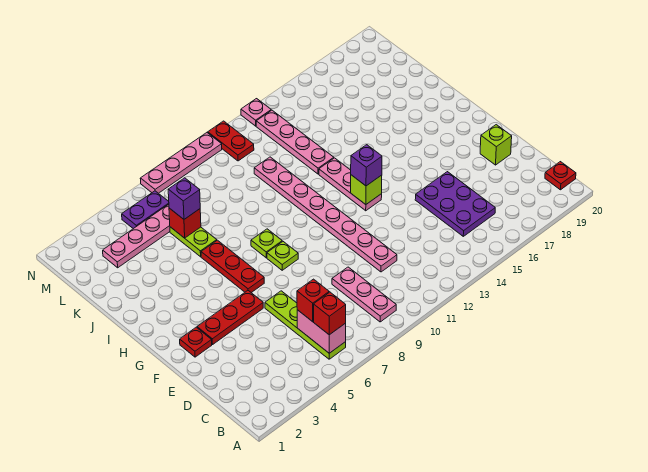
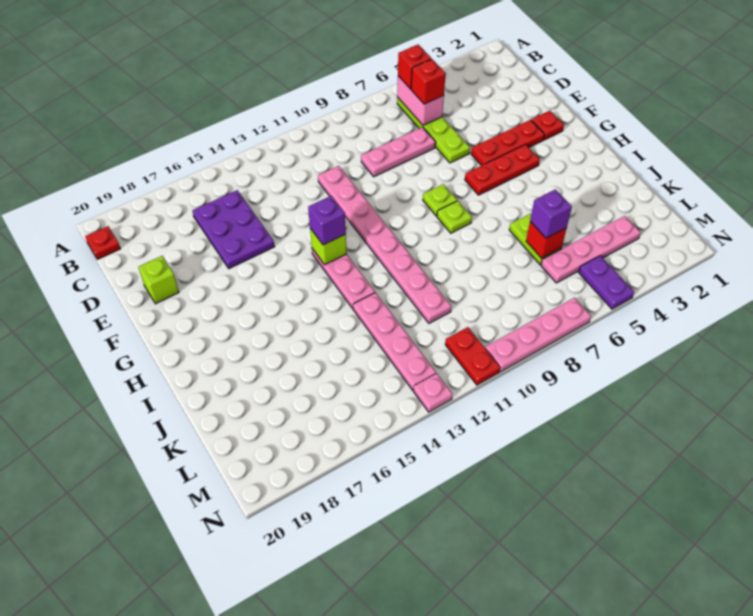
pink plate B9:D9 level 1 -> pink plate D7:D9 level 1
red plate G6:I6 level 1 -> red plate G4:G6 level 1
purple plate M5:M6 level 1 -> purple plate M5:N5 level 1

